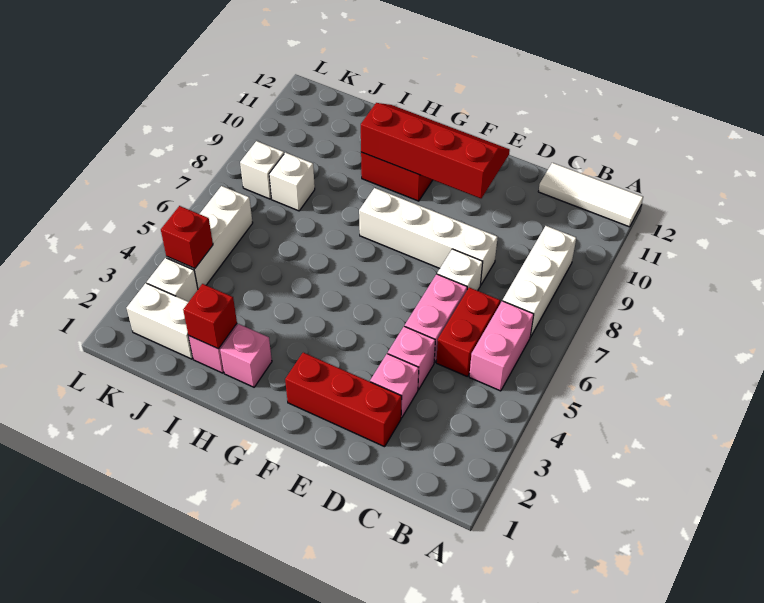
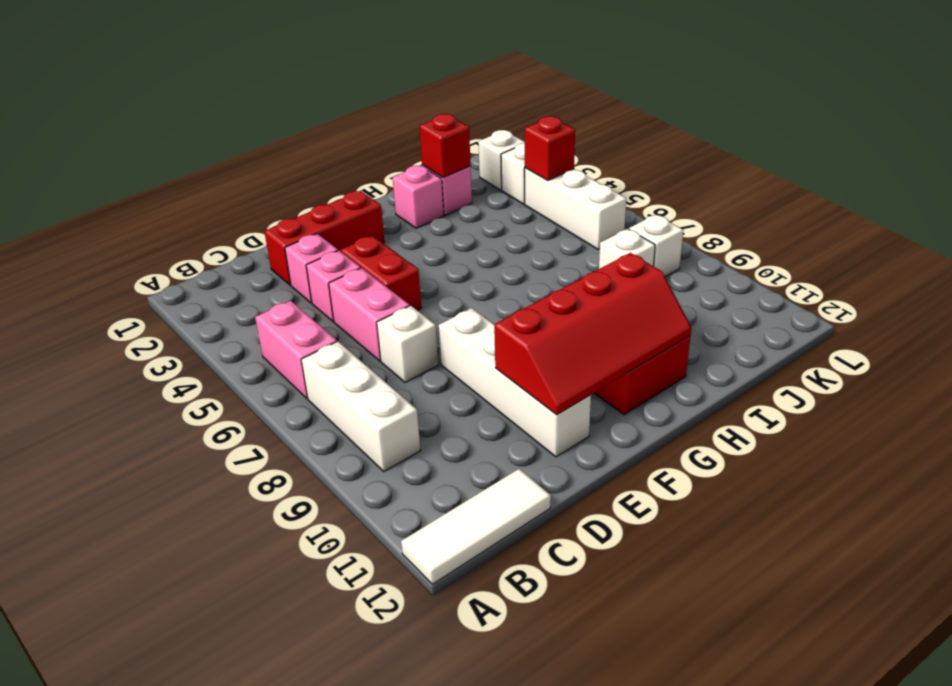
red brick C5:C6 level 1 -> red brick E4:E5 level 1
white brick D8:G8 level 1 -> white brick E8:E11 level 1
white brick J2:K2 level 1 -> white brick K2 level 1

